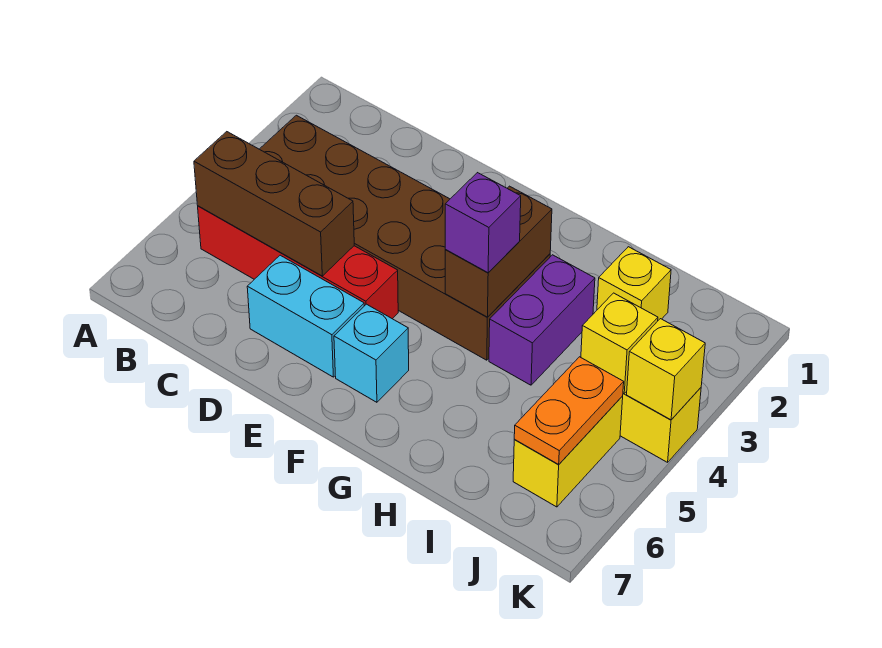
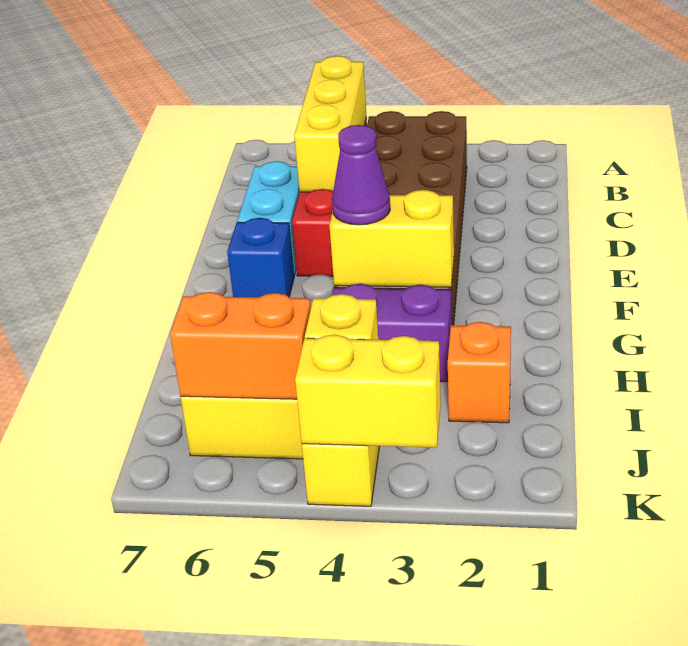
brown brick B5:D5 level 2 -> yellow brick B5:D5 level 2
cyan brick F6 level 1 -> blue brick F6 level 1
brown brick G3:G4 level 2 -> yellow brick G3:G4 level 2
purple brick G4 level 3 -> purple cone G4 level 3
yellow brick I2 level 1 -> orange brick I2 level 1
orange plate J5:J6 level 2 -> orange brick J5:J6 level 2
yellow brick K4 level 2 -> yellow brick K3:K4 level 2

